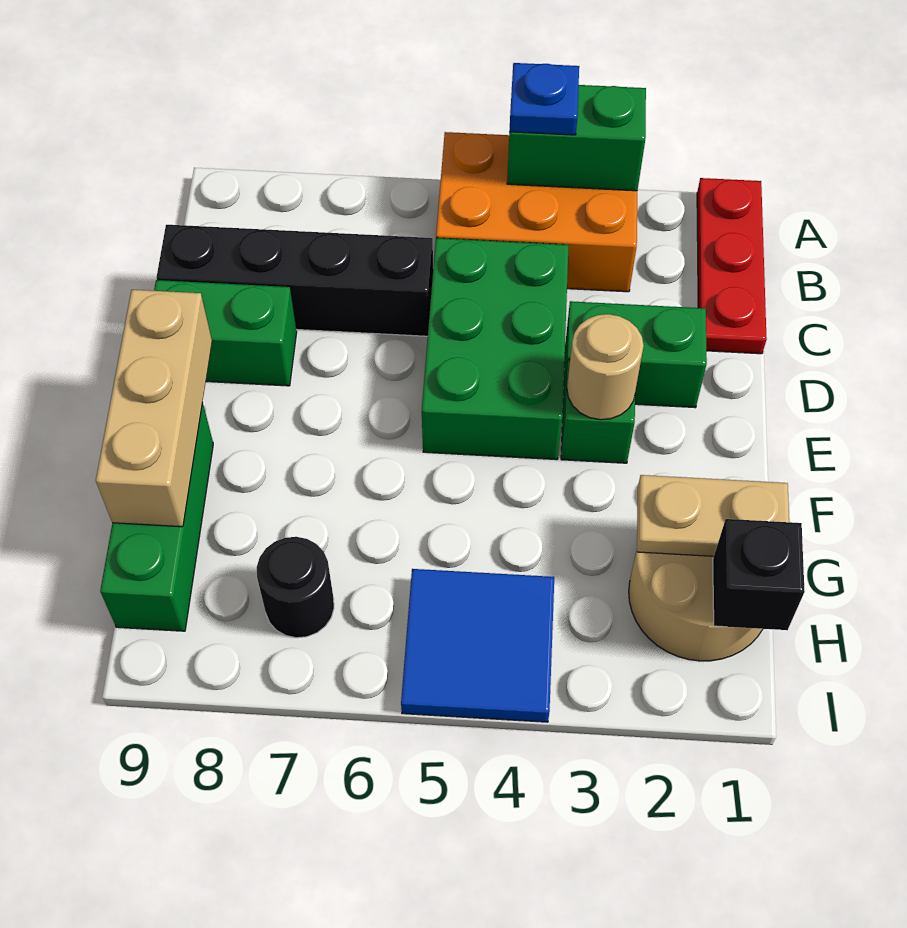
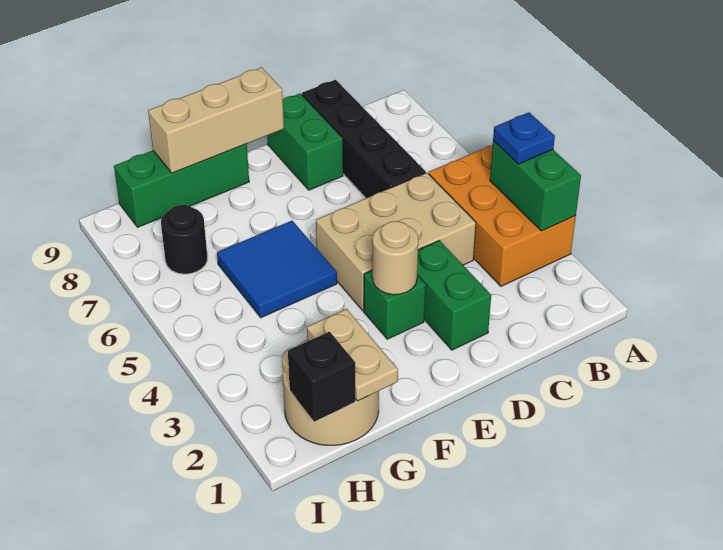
red plate A1:C1 level 1 -> none
green brick C4:E5 level 1 -> tan brick C4:E5 level 1
blue tile H4:I5 level 1 -> blue tile F5:G6 level 1

